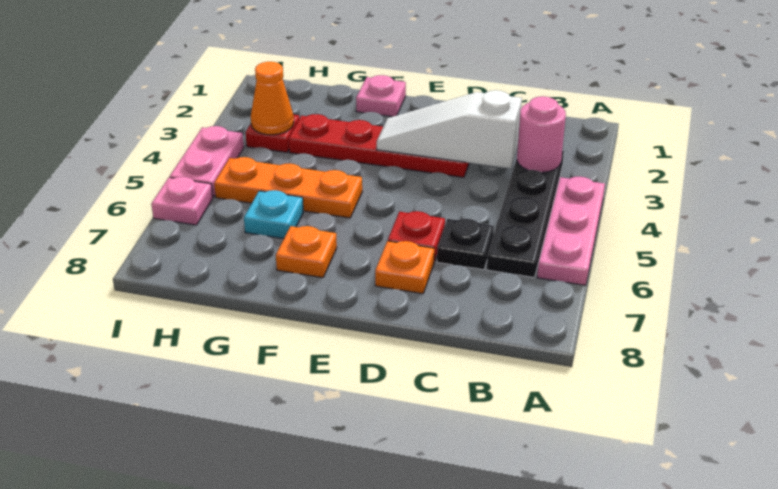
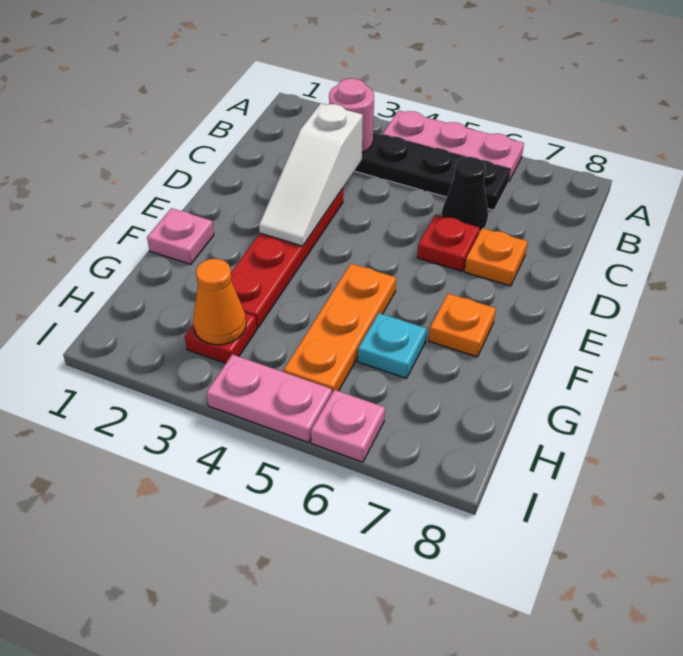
black plate C6 level 1 -> black cone C6 level 1

